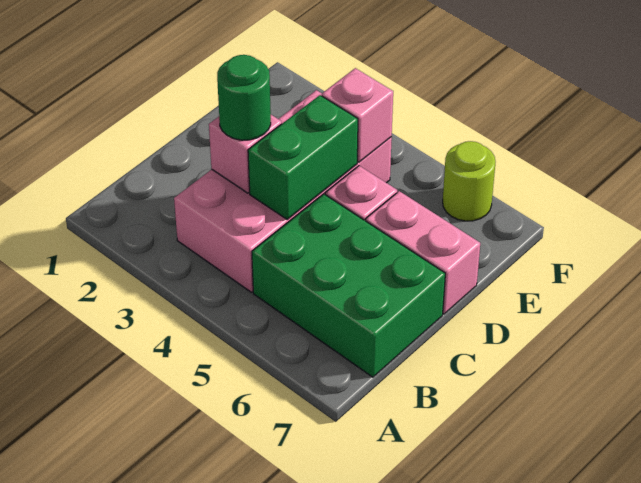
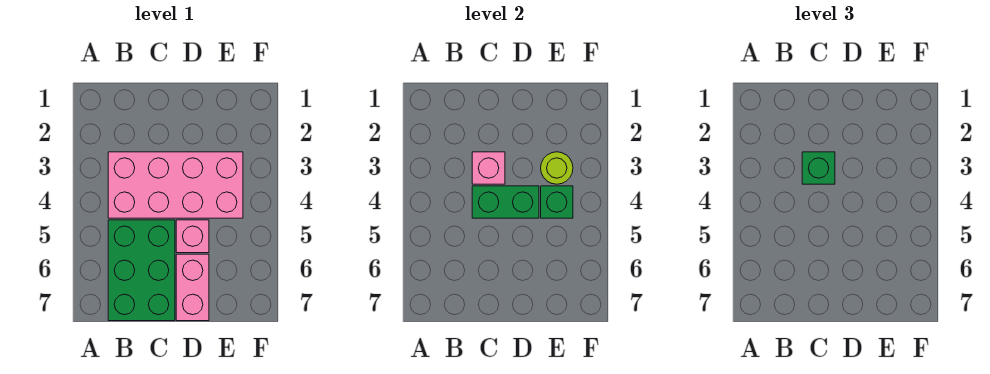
green round brick C3 level 3 -> green brick C3 level 3
pink brick E4 level 2 -> green brick E4 level 2
lime round brick F6 level 1 -> lime round brick E3 level 2

